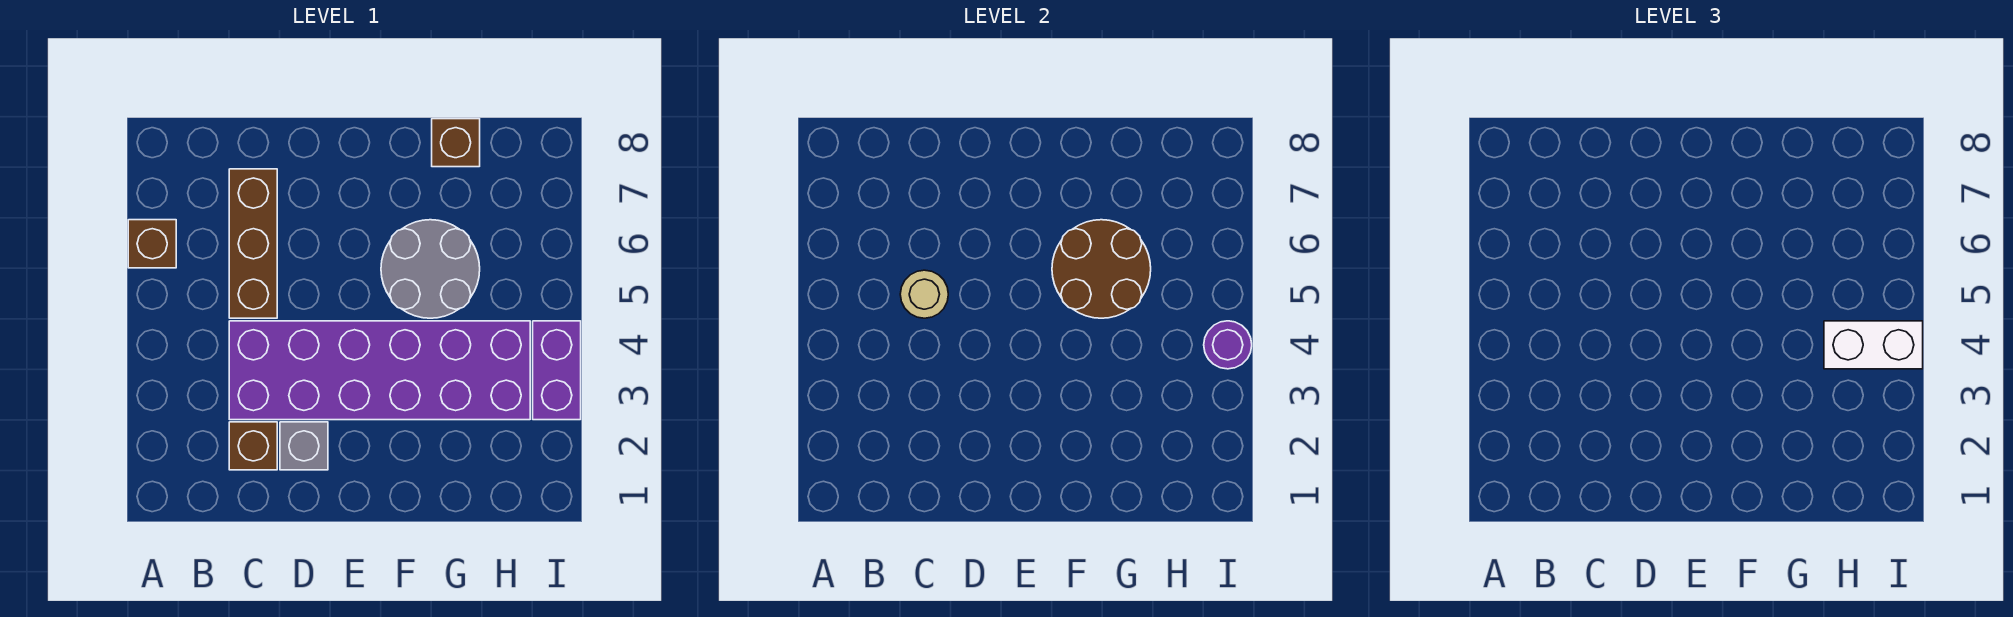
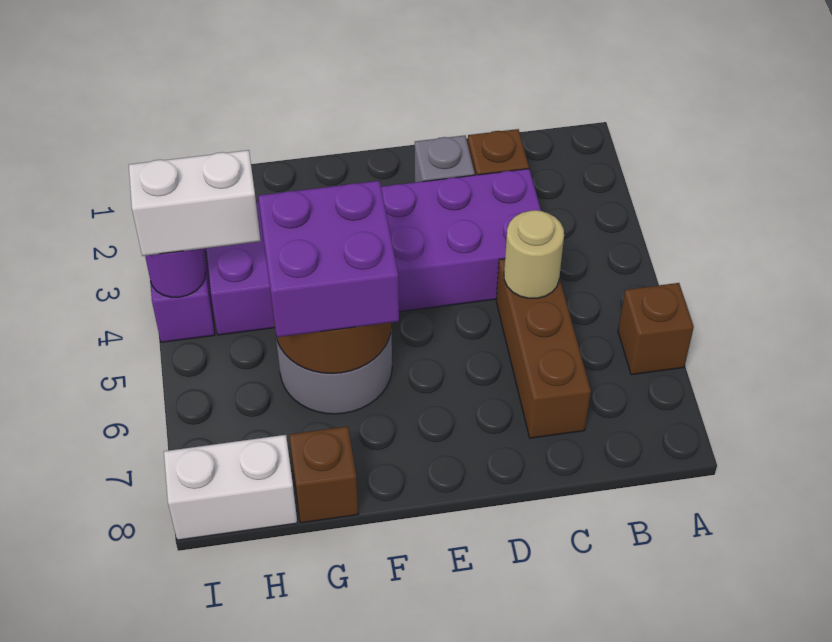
none -> purple brick F5:G6 level 3
none -> white brick H8:I8 level 1

